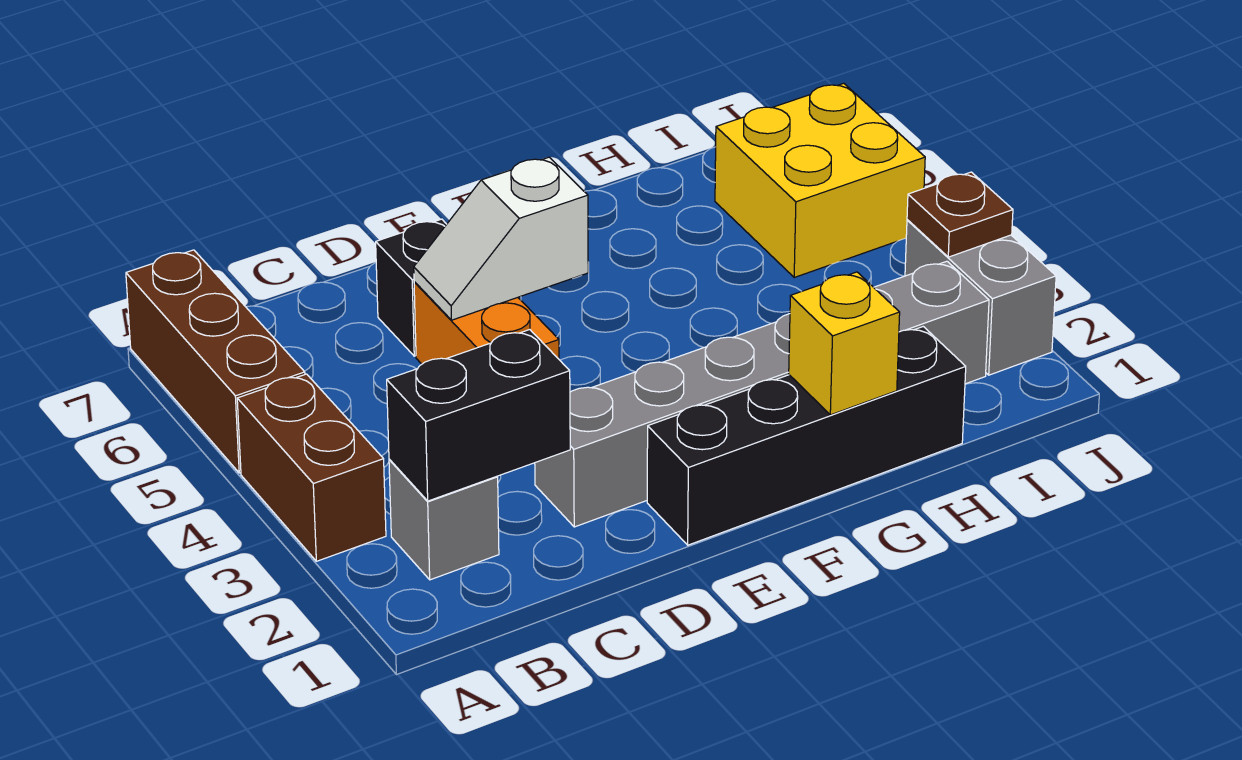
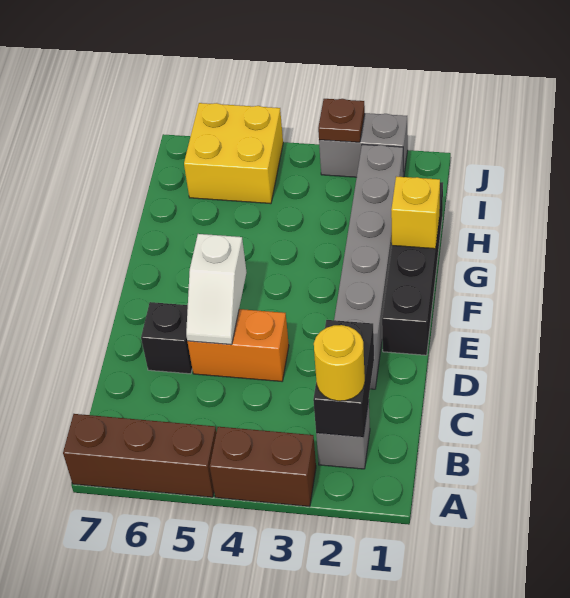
none -> yellow round brick B2 level 3

